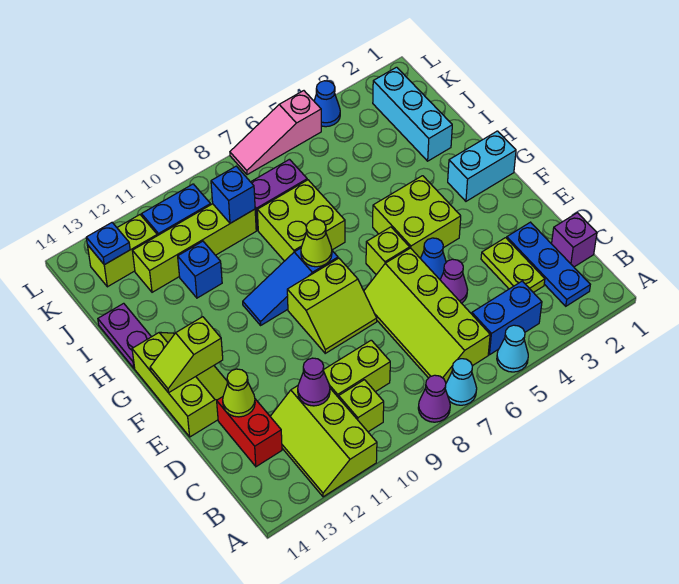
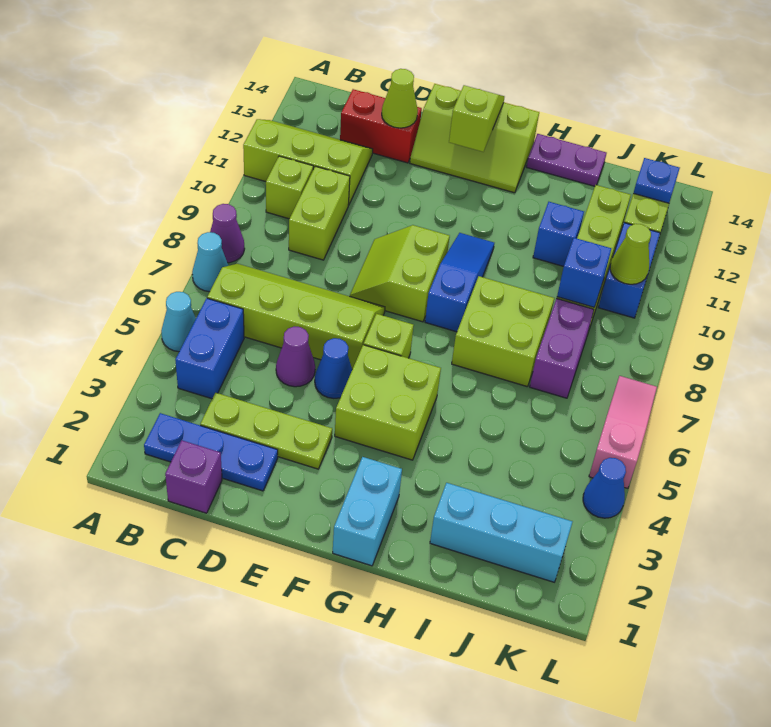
lime plate C3:D3 level 1 -> lime plate C3:E3 level 1
purple cone C11 level 2 -> none
lime cone G8 level 2 -> lime cone K10 level 2

